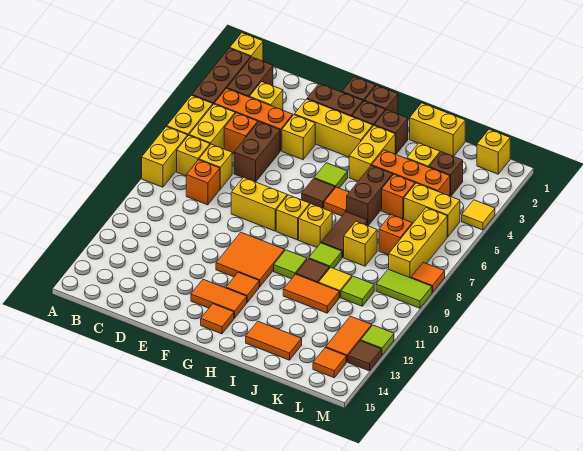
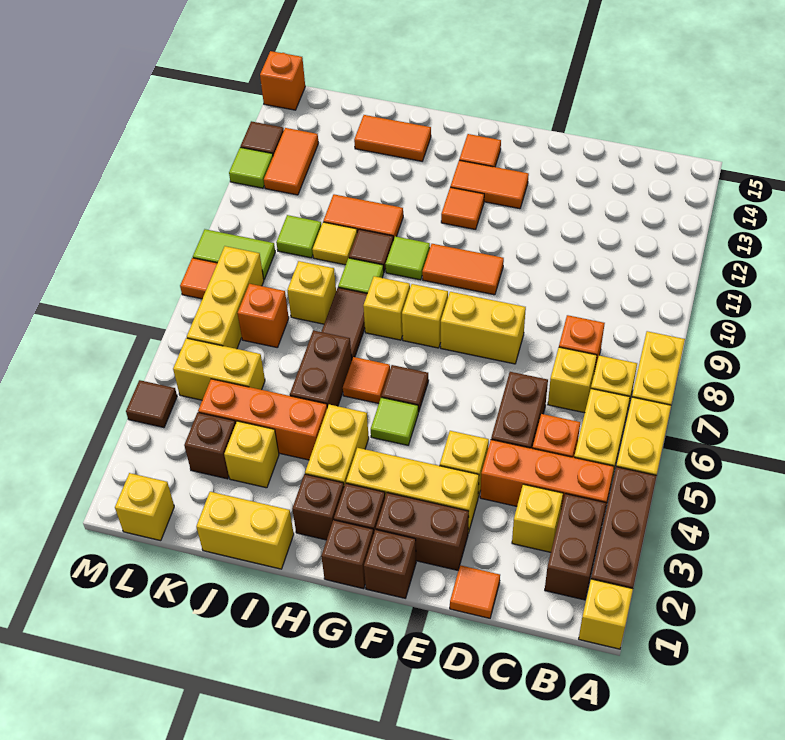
orange tile F10:G11 level 1 -> orange tile F10:G10 level 1
orange brick J5 level 1 -> orange brick M15 level 1
orange tile L14 level 1 -> orange tile D1 level 1
yellow tile M4 level 1 -> brown tile M4 level 1

